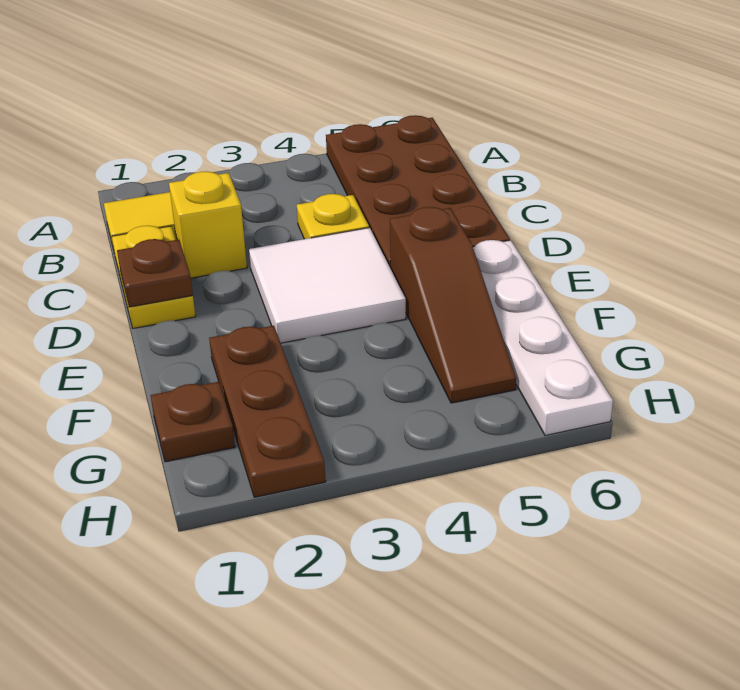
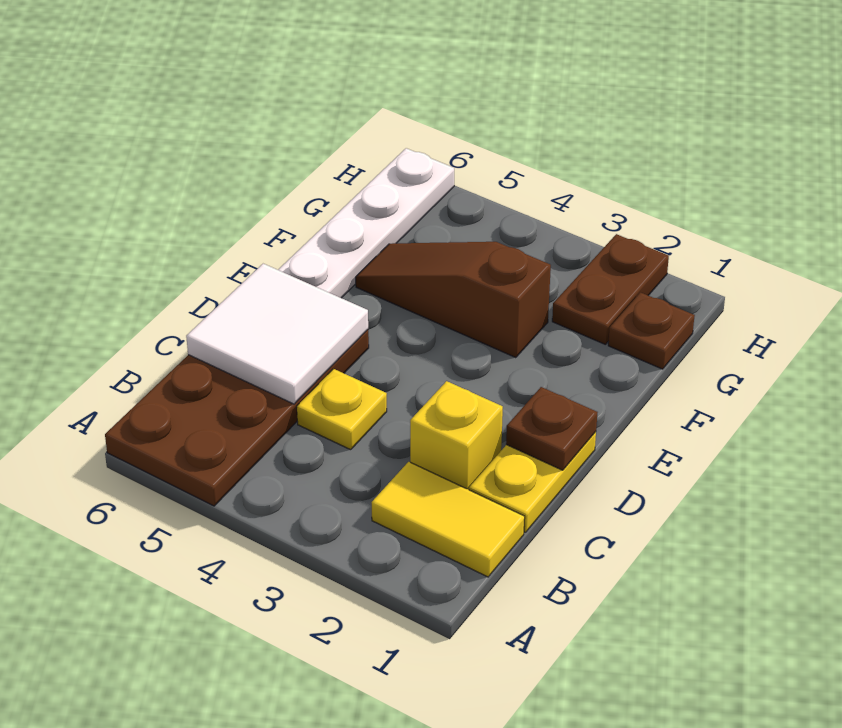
white tile D3:E4 level 1 -> white tile C5:D6 level 2
brown slope E5:G5 level 1 top E -> brown slope F3:F5 level 1 top 3
brown plate F2:H2 level 1 -> brown plate G2:H2 level 1

